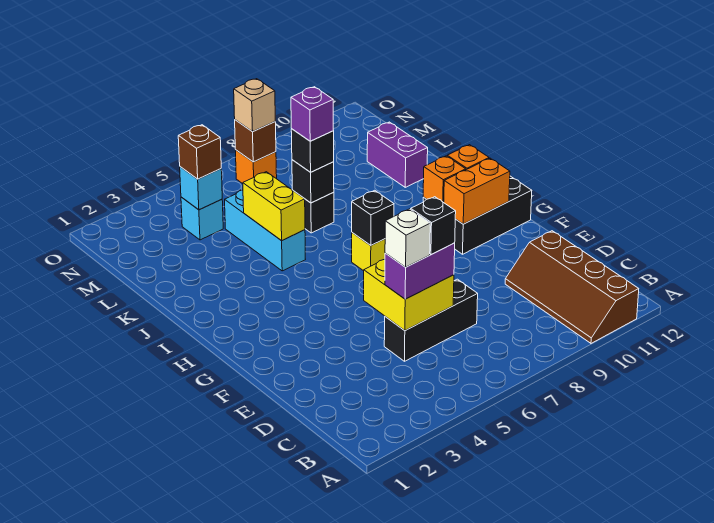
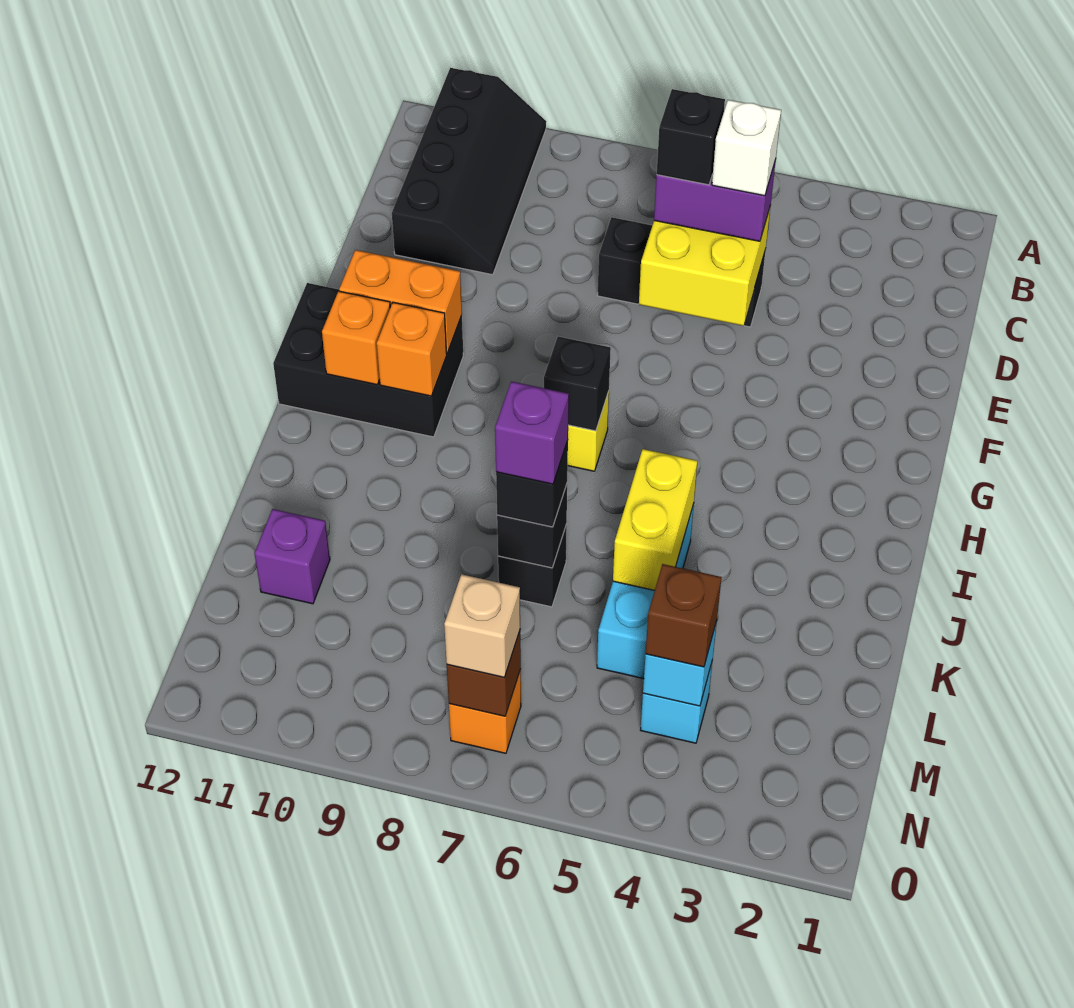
brown slope A10:D11 level 1 top 11 -> black slope A10:D11 level 1 top 11
purple brick K11:L11 level 1 -> purple brick L11 level 1

